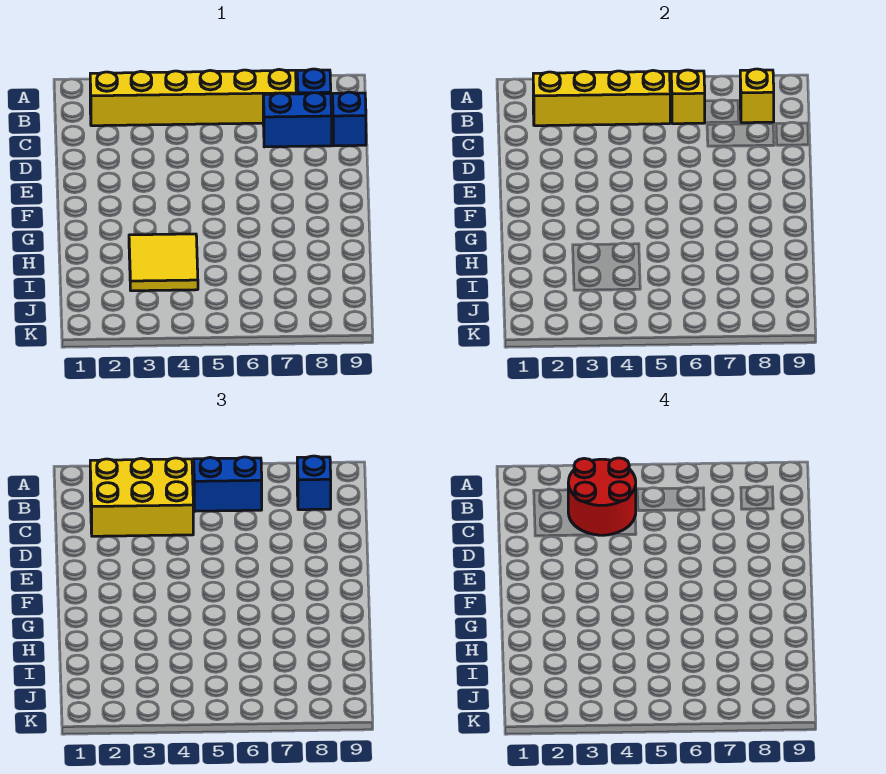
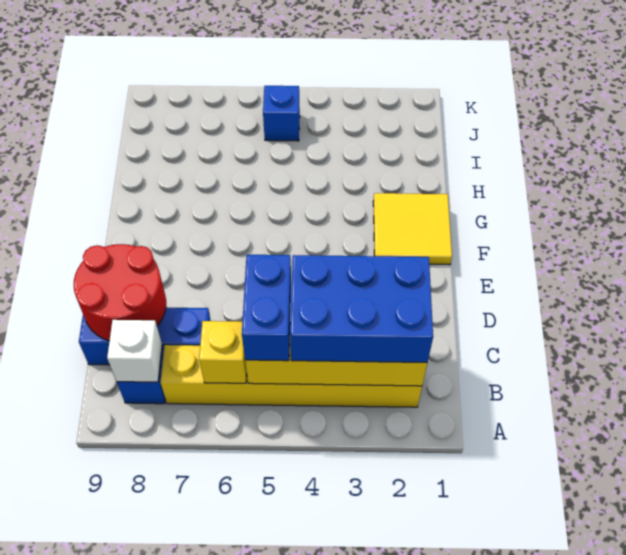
yellow brick B2:C4 level 3 -> blue brick B2:C4 level 3
red round brick B3:C4 level 4 -> red round brick C8:D9 level 2
blue brick B5:B6 level 3 -> blue brick B5:C5 level 3
yellow brick B8 level 2 -> white brick B8 level 2
blue brick B8 level 3 -> blue brick J5 level 1
yellow tile H3:I4 level 1 -> yellow tile F1:G2 level 1

